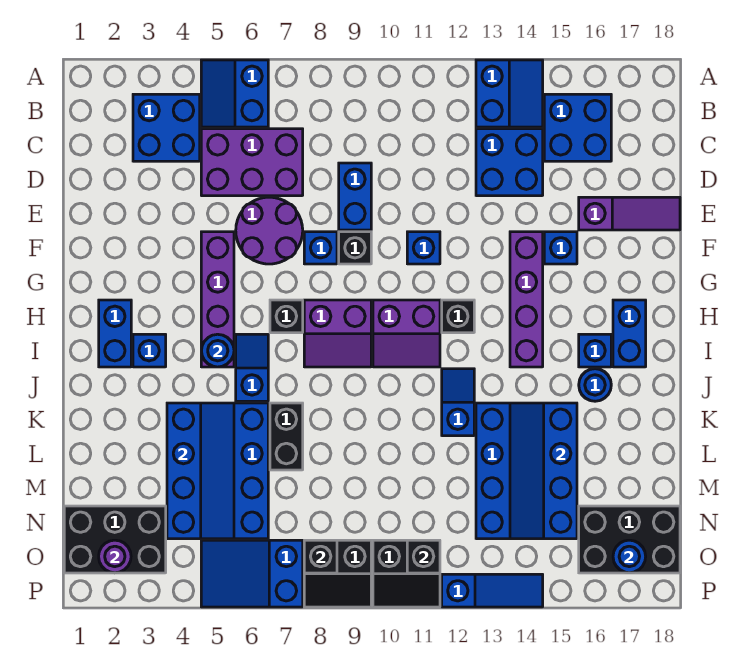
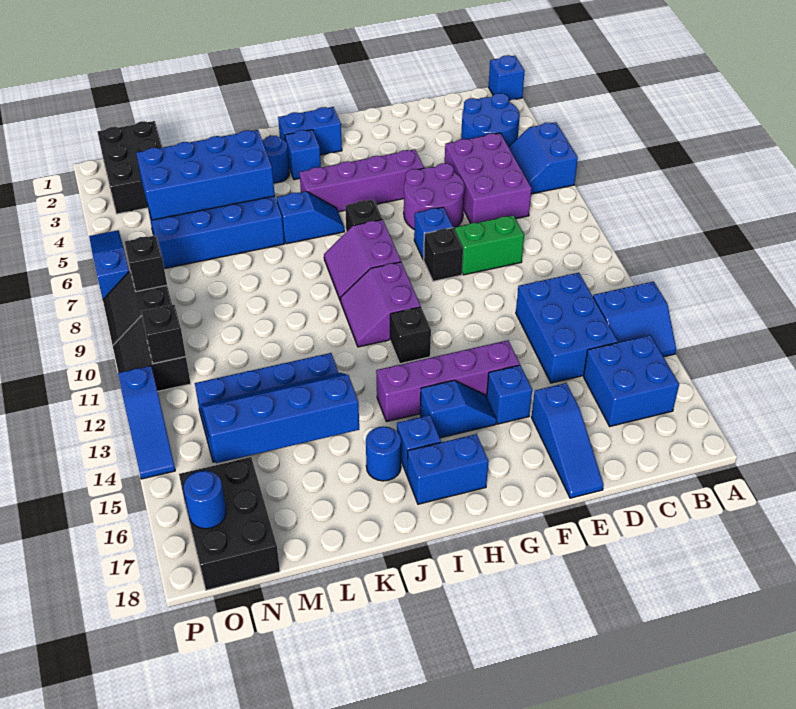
blue slope A5:B6 level 1 top 6 -> blue slope A5:B6 level 1 top A
blue brick B3:C4 level 1 -> blue round brick B3:C4 level 1
blue brick C13:D14 level 1 -> blue brick C12:D14 level 1
blue brick D9:E9 level 1 -> green brick D9:E9 level 1
purple slope E16:E18 level 1 top 16 -> blue slope E16:E18 level 1 top 16
blue brick F11 level 1 -> blue brick A1 level 1
blue round brick I5 level 2 -> blue round brick J3 level 1
blue slope J12:K12 level 1 top K -> blue slope G15:H15 level 1 top H
blue slope K4:N5 level 2 top 4 -> blue brick K4:N5 level 2
black brick K7:L7 level 1 -> none
purple round brick O2 level 2 -> none
blue slope O5:P7 level 1 top 7 -> blue slope P5:P7 level 1 top 7

